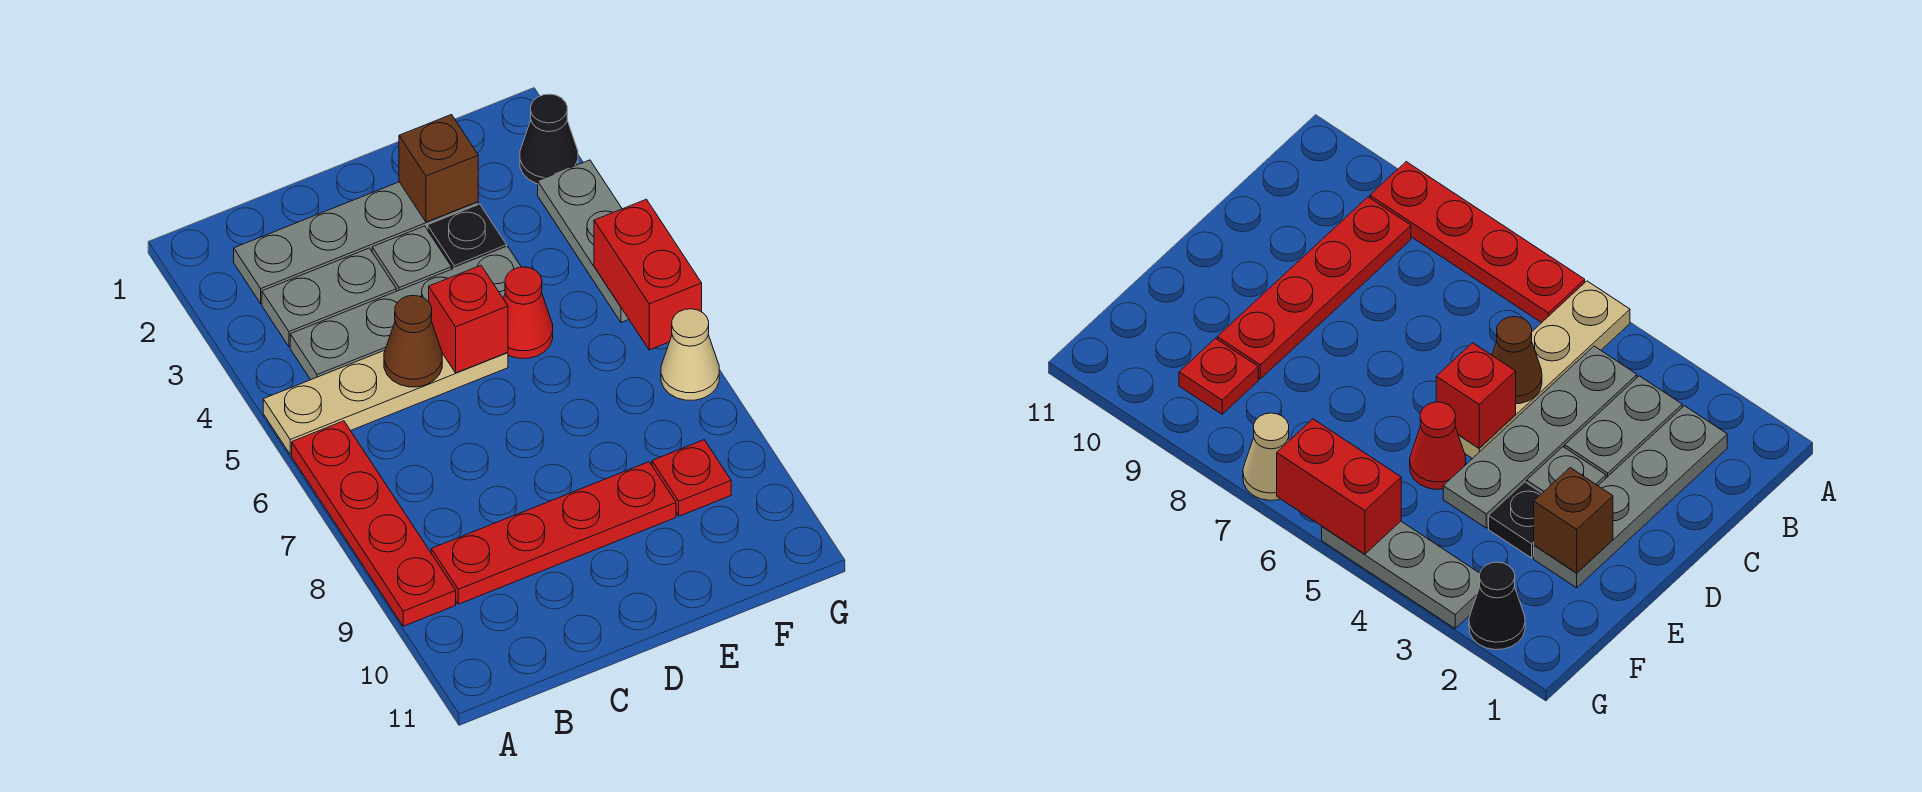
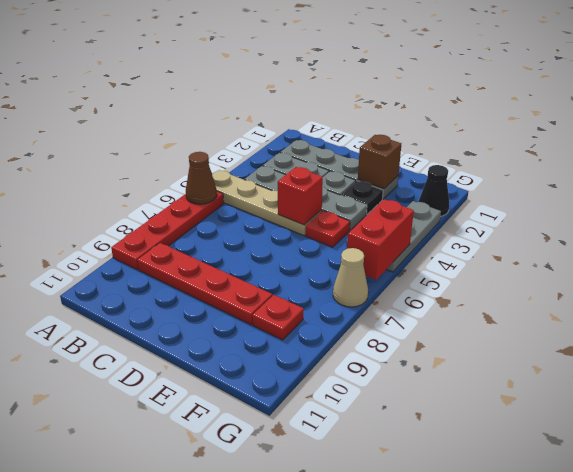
brown cone C5 level 2 -> brown cone A6 level 2
red cone E5 level 1 -> red plate E5 level 1

